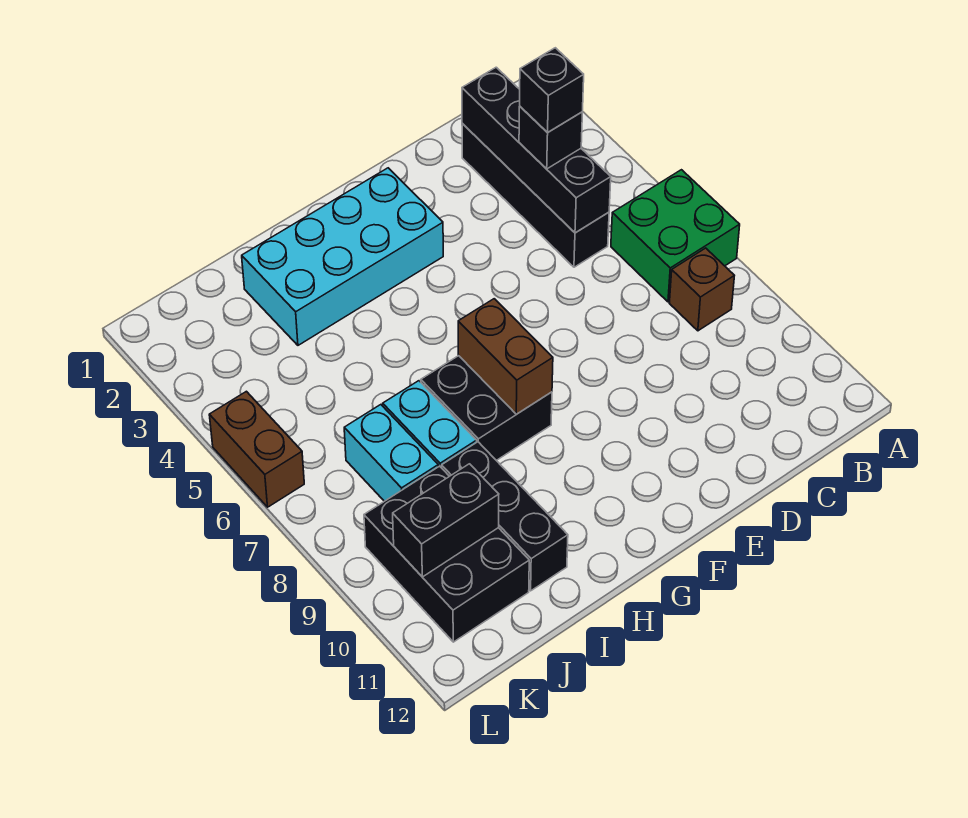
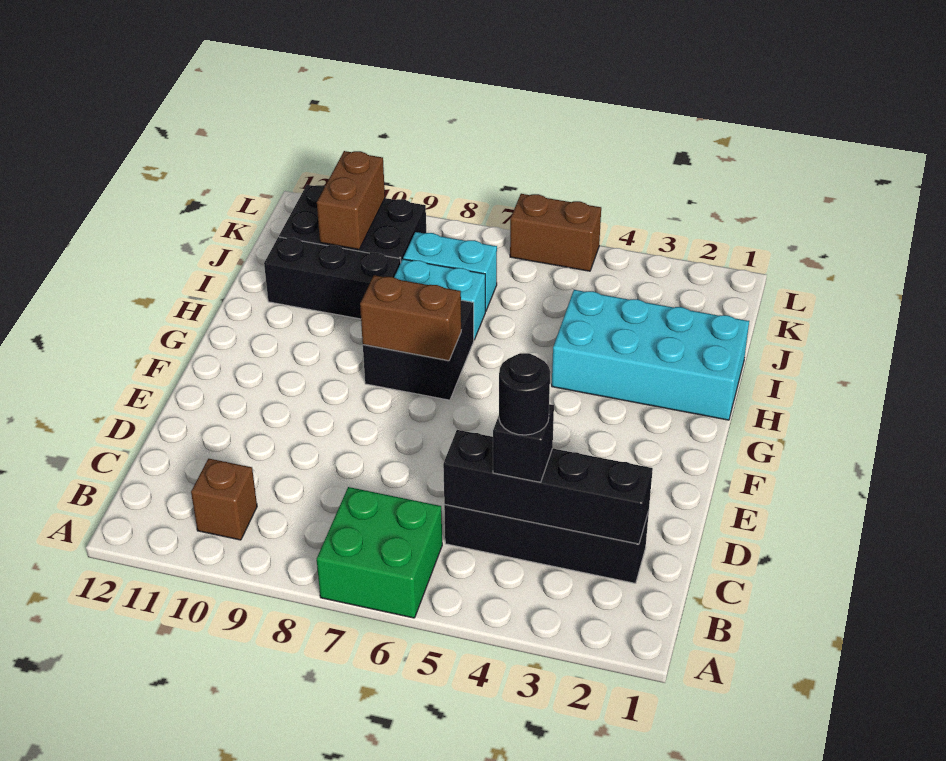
brown brick B8 level 1 -> brown brick B10 level 1
black brick C4 level 4 -> black round brick C4 level 4
cyan brick F2:I3 level 1 -> cyan brick H1:I4 level 1
black brick J10:K10 level 2 -> brown brick J10:K10 level 2

